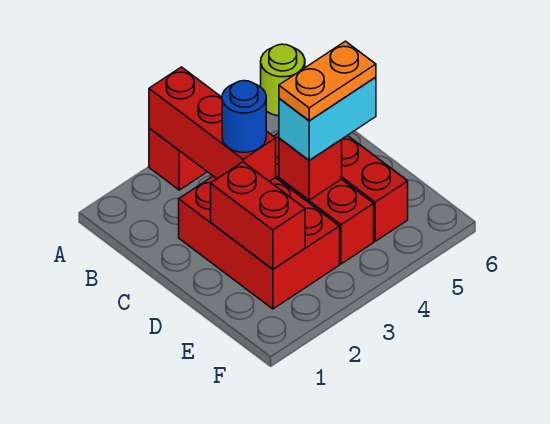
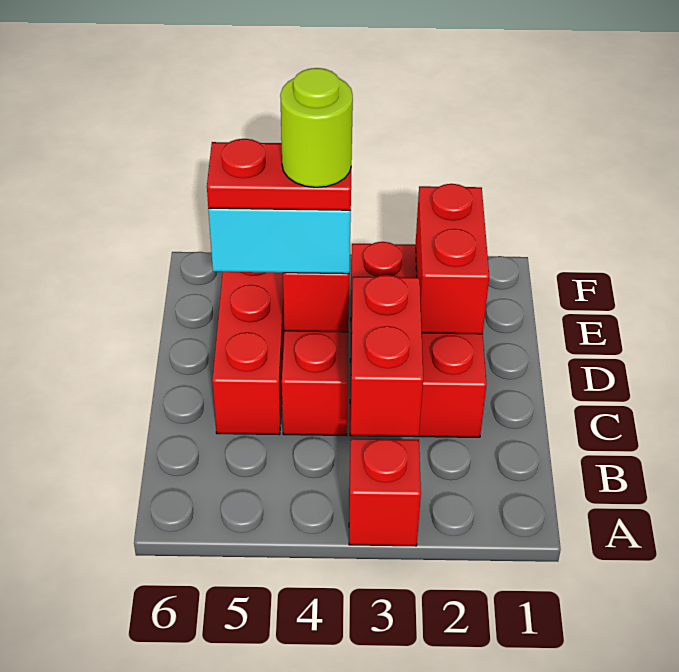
red brick A3:C3 level 2 -> red brick B3:C3 level 2
lime round brick A6 level 1 -> lime round brick D4 level 5
blue round brick C3 level 3 -> none
orange plate D4:D5 level 4 -> red plate D4:D5 level 4

